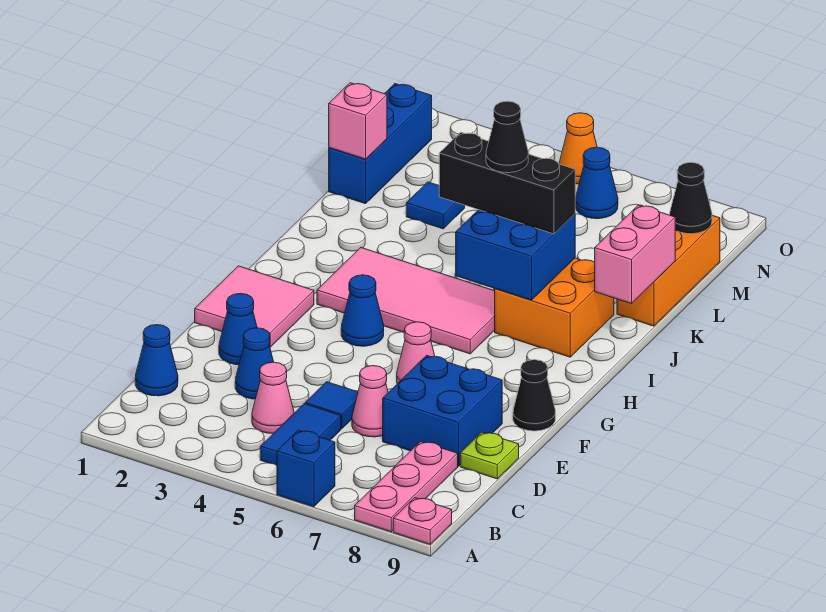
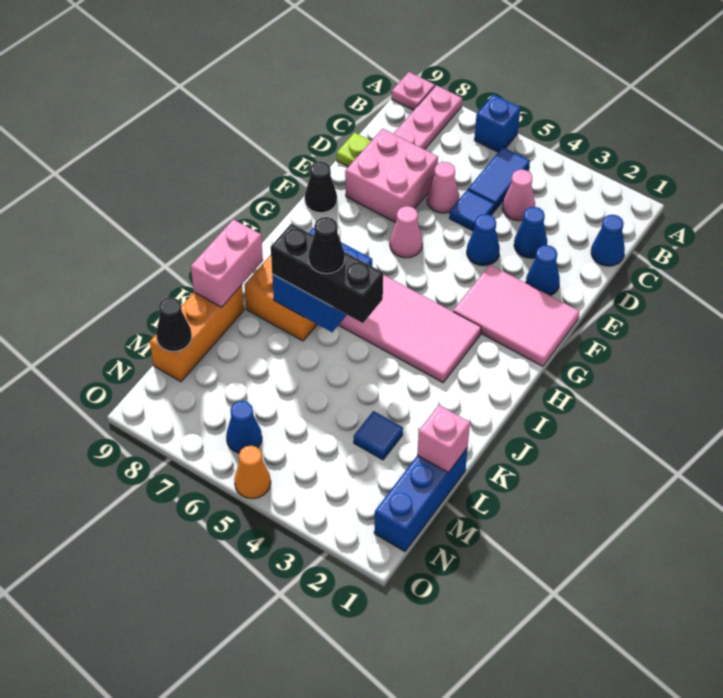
blue brick D7:E8 level 1 -> pink brick D7:E8 level 1
pink tile F1:G2 level 1 -> pink tile F1:G3 level 1
blue cone G4 level 1 -> blue cone E4 level 1

